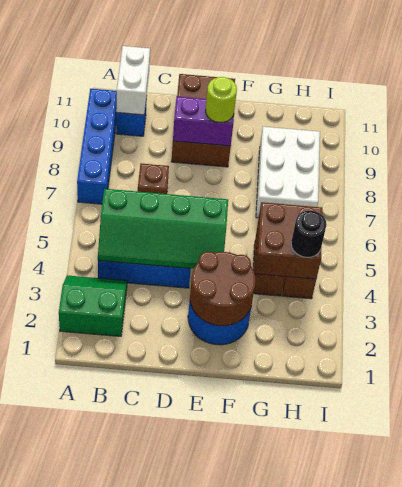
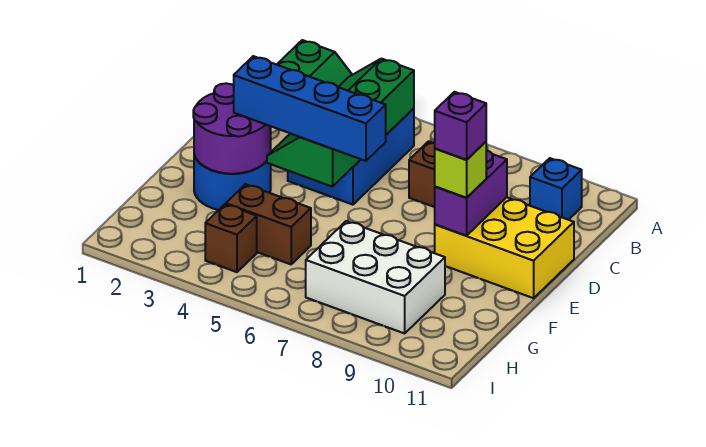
blue brick A7:A10 level 1 -> blue brick E3:E6 level 3
white brick B10:B11 level 2 -> none
brown brick D9:E11 level 1 -> yellow brick D9:E11 level 1
brown round brick E2:F3 level 2 -> purple round brick E2:F3 level 2
lime round brick E9 level 3 -> lime brick E9 level 3
none -> purple brick E9 level 4
brown brick G4:H5 level 2 -> none
black round brick H4 level 3 -> none

